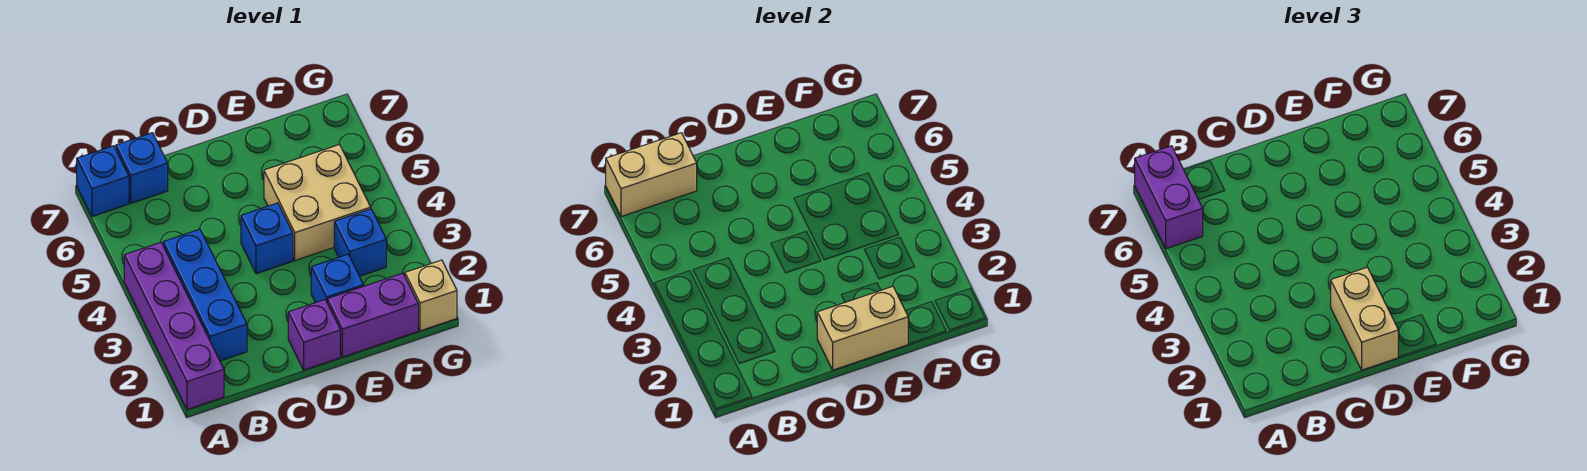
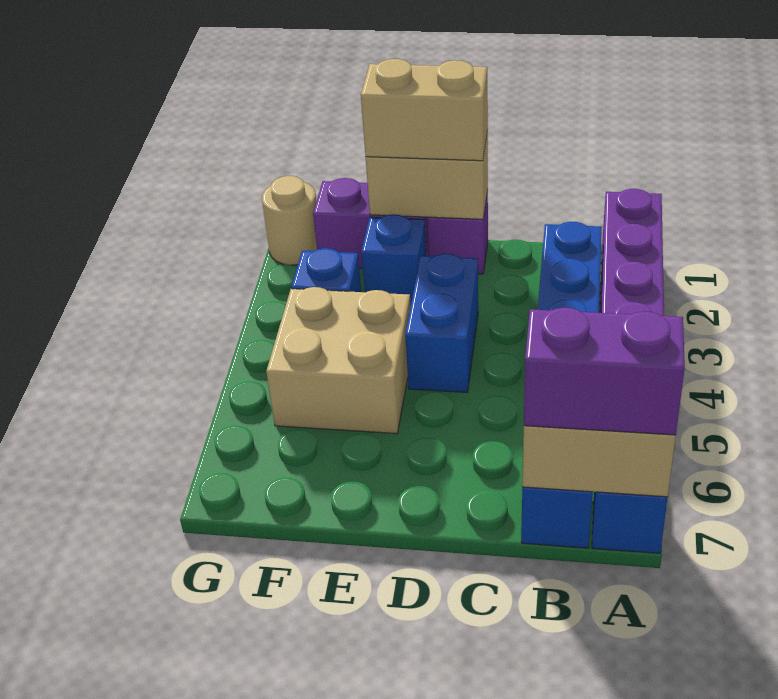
purple brick A6:A7 level 3 -> purple brick A7:B7 level 3
tan brick D1:D2 level 3 -> tan brick D1:E1 level 3
blue brick D4 level 1 -> blue brick D3:D4 level 1
tan brick G1 level 1 -> tan round brick G1 level 1

